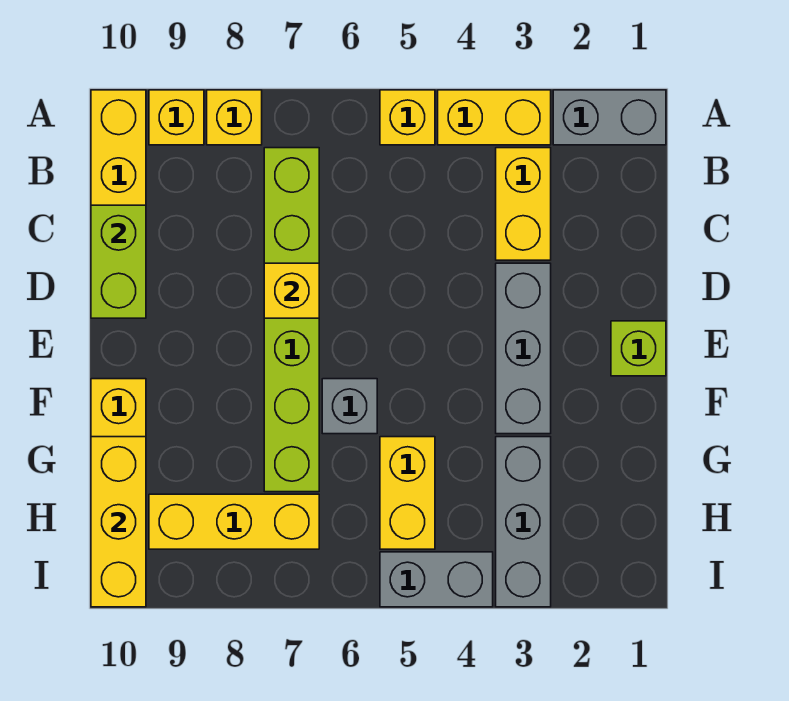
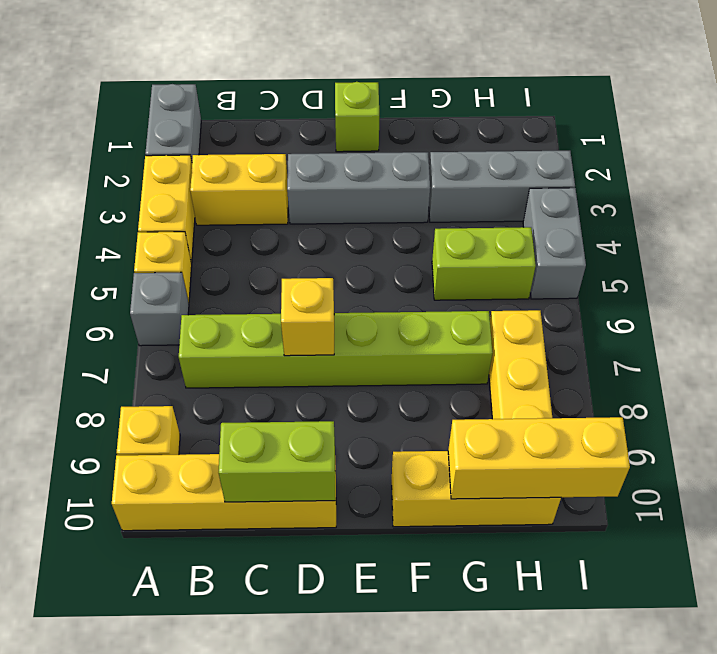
yellow brick A8 level 1 -> none
grey brick F6 level 1 -> grey brick A6 level 1
yellow brick G5:H5 level 1 -> lime brick G5:H5 level 1

